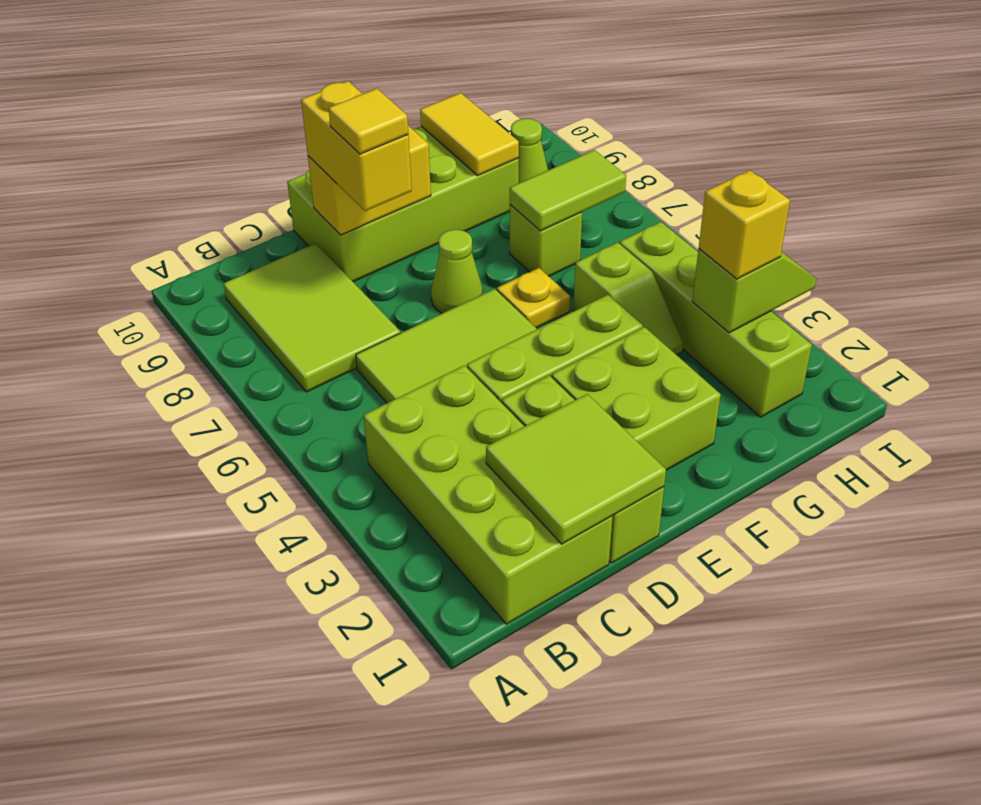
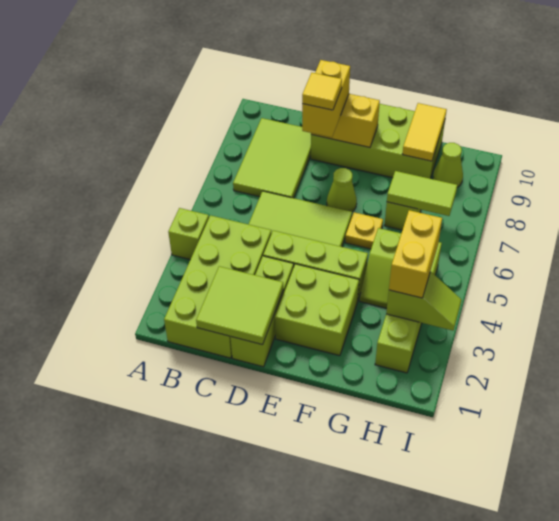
none -> lime brick A4 level 1
yellow brick H3 level 3 -> yellow brick H3:H4 level 3

